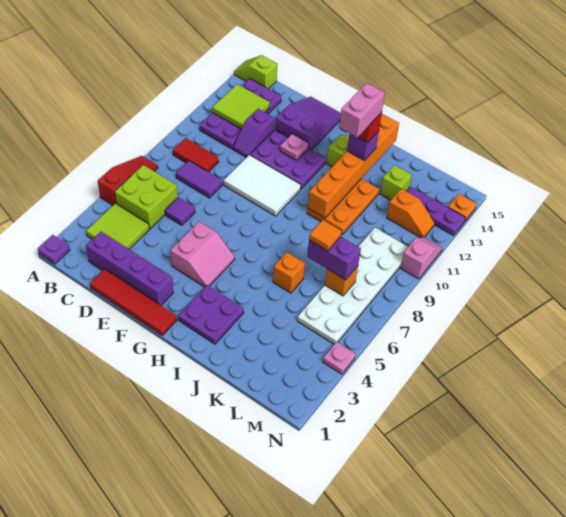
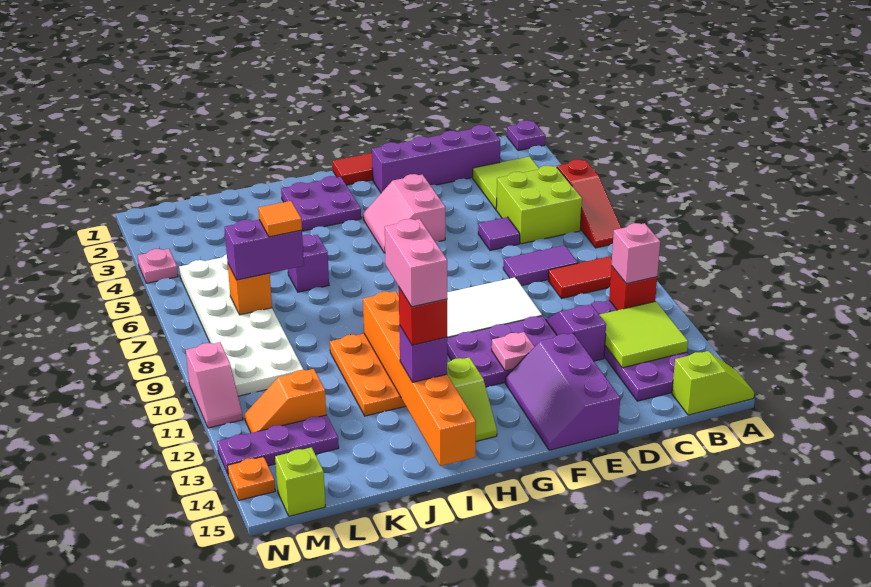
none -> red brick B11 level 2
none -> pink brick B11 level 3
purple slope E13:F15 level 1 top 13 -> purple slope E13:F15 level 1 top E
orange brick J6 level 1 -> purple brick J6 level 1
lime brick K13 level 1 -> lime brick M15 level 1

